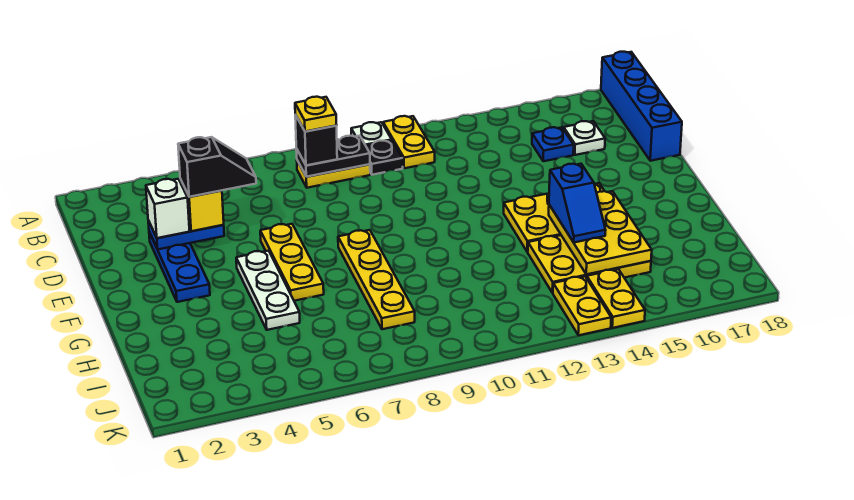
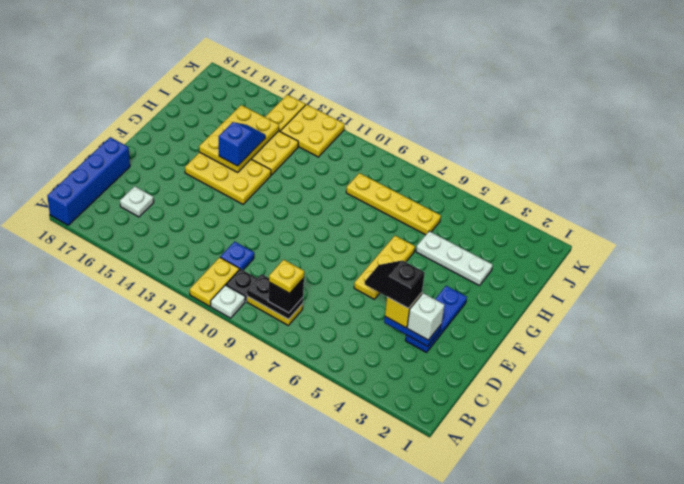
blue plate C15 level 1 -> blue plate C11 level 1
white plate F5:H5 level 1 -> white plate H3:H5 level 1
yellow plate F8:I8 level 1 -> yellow plate I6:I9 level 1
yellow plate J13:K13 level 1 -> yellow plate J12:K13 level 1

